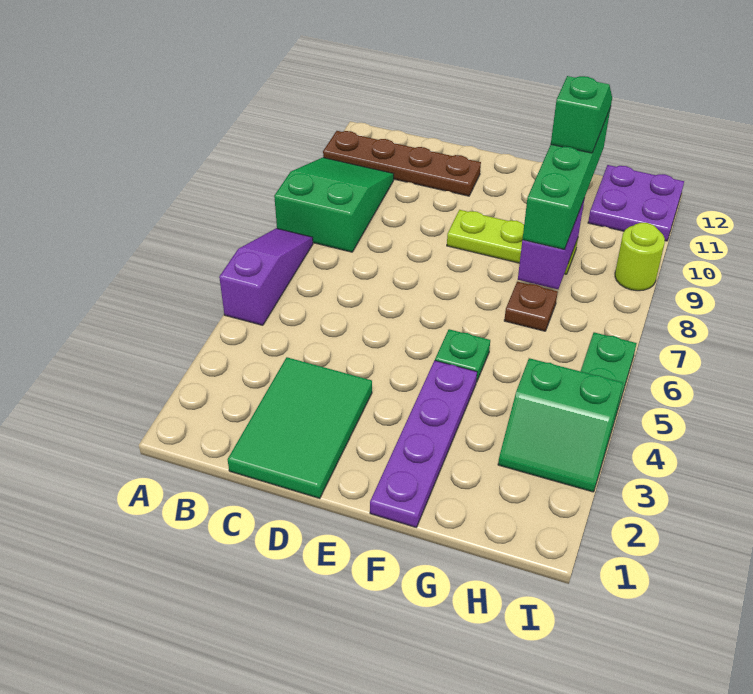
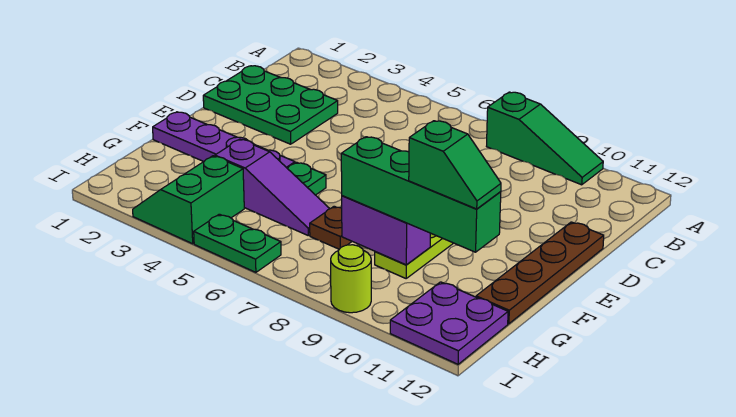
purple slope A5:A7 level 1 top 5 -> purple slope G4:G6 level 1 top 4
green slope A8:B10 level 1 top 8 -> green slope A8:A10 level 1 top 8
brown plate A11:D11 level 1 -> brown plate D12:G12 level 1
green tile C1:D3 level 1 -> green plate C1:D3 level 1

